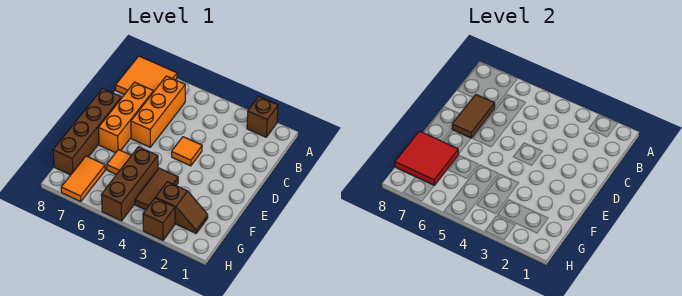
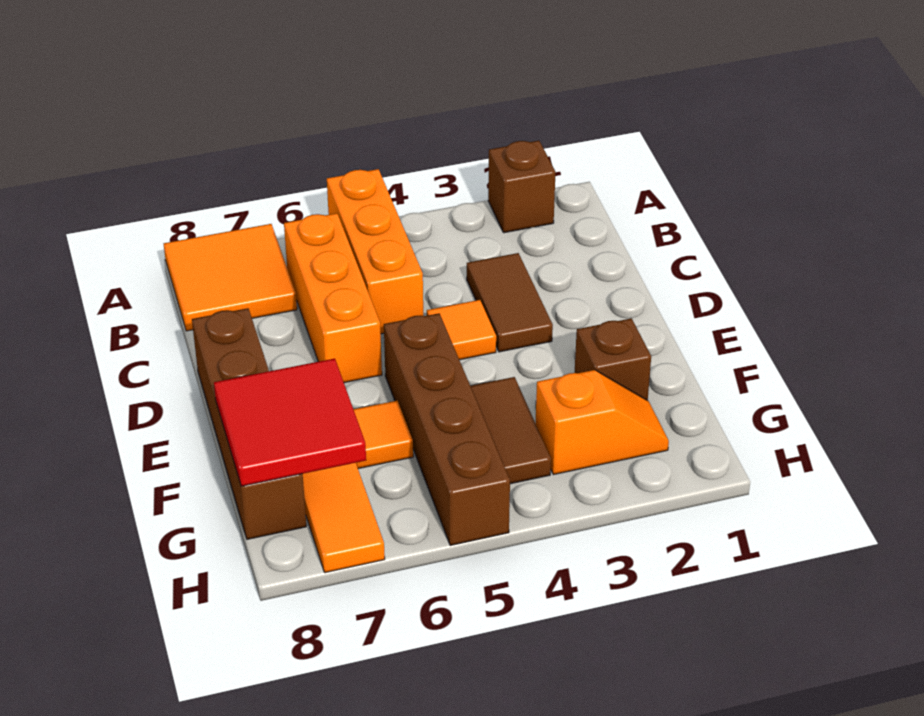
orange brick C7:E7 level 1 -> orange brick A5:C5 level 1
brown tile C7:D7 level 2 -> brown tile C3:D3 level 1
brown brick F5:H5 level 1 -> brown brick E5:H5 level 1
brown slope G2:G3 level 1 top 3 -> orange slope G2:G3 level 1 top 3
brown brick H3 level 1 -> brown brick F2 level 1

